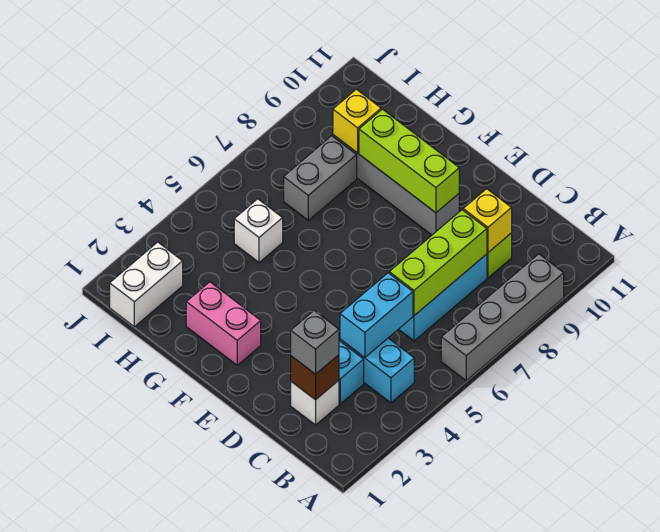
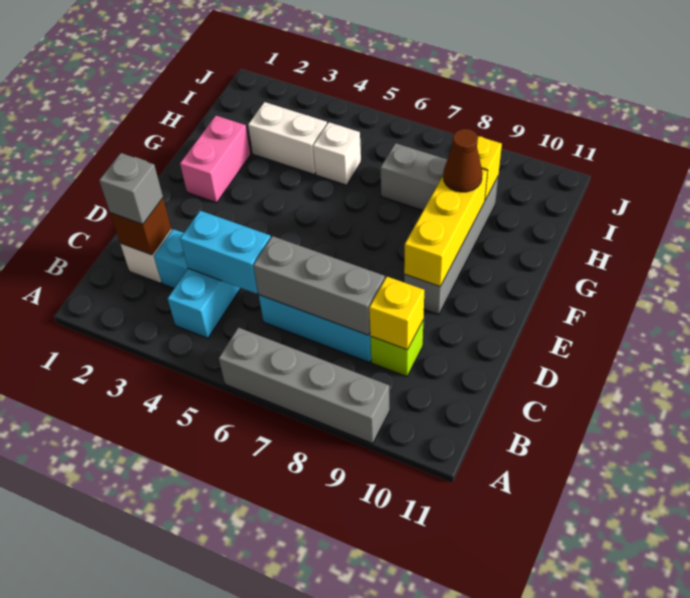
lime brick C6:C8 level 2 -> grey brick C6:C8 level 2
lime brick E9:G9 level 2 -> yellow brick E9:G9 level 2
none -> brown cone G9 level 3
white brick I1:I2 level 1 -> white brick H3:H4 level 1

